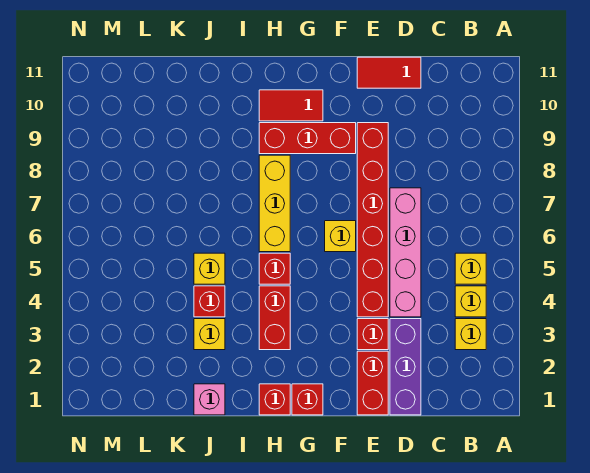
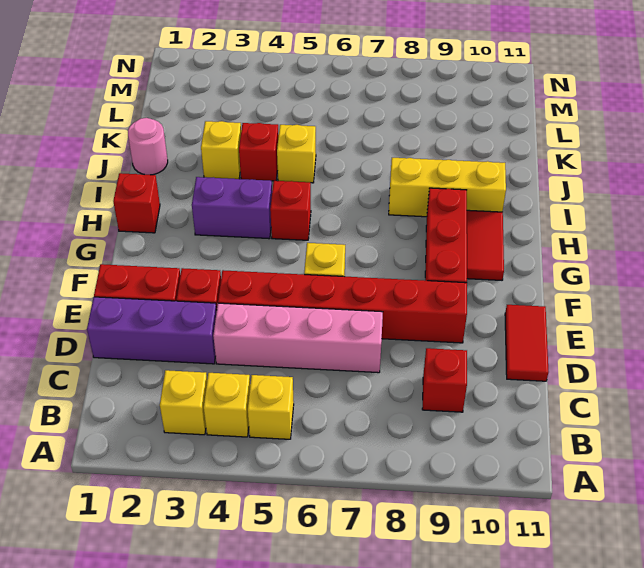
red brick G1 level 1 -> red brick C9 level 1
red brick H3:H4 level 1 -> purple brick H3:H4 level 1
yellow brick H6:H8 level 1 -> yellow brick I8:I10 level 1
pink brick J1 level 1 -> pink round brick J1 level 1

